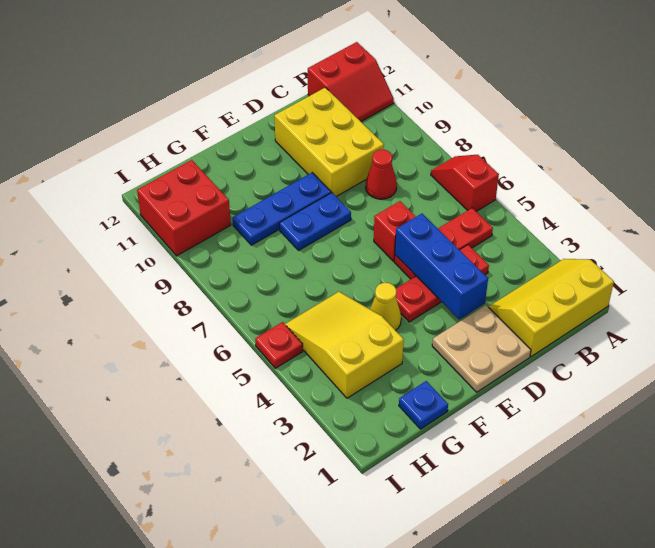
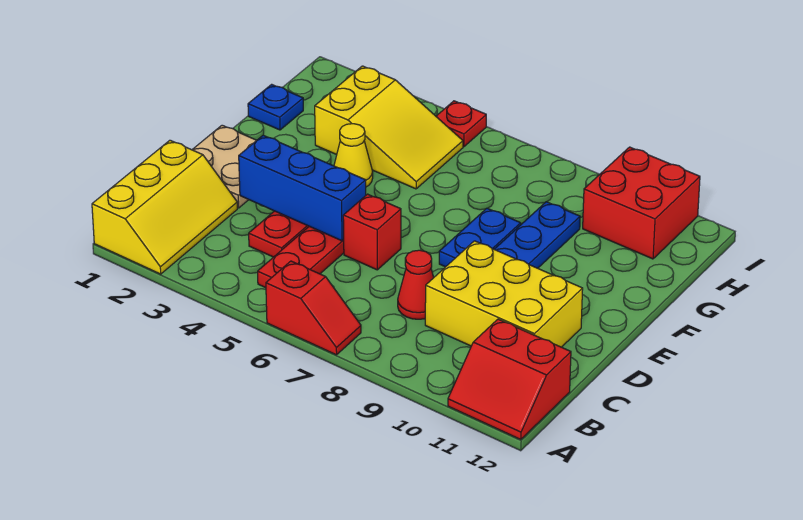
red slope A11:B12 level 1 top 12 -> red slope A11:B12 level 1 top B

